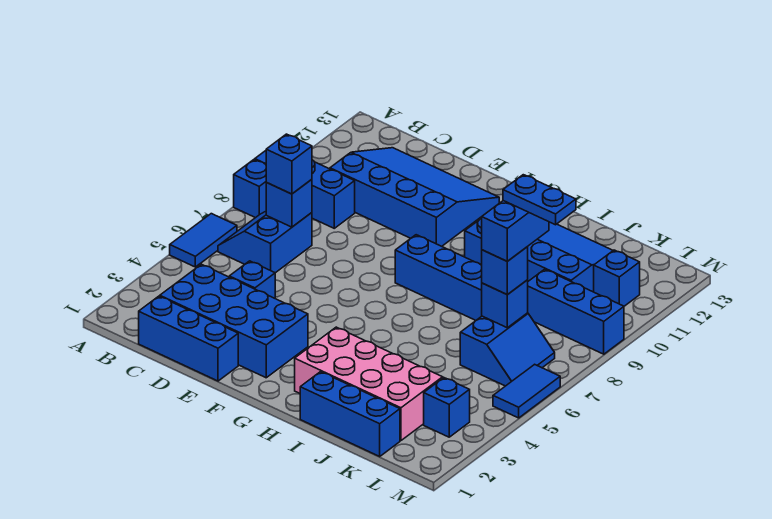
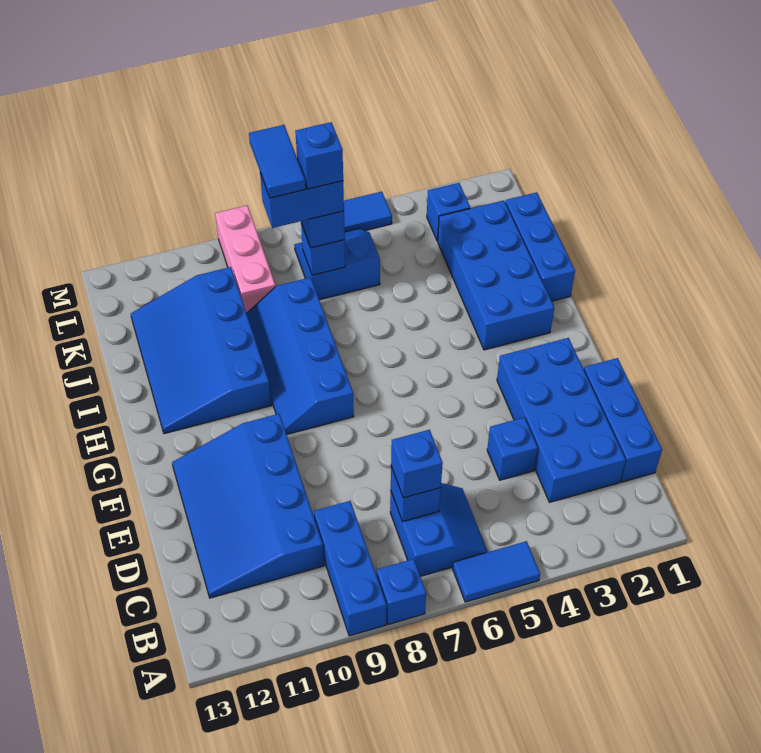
blue slope B6:C7 level 1 top C -> blue slope B6:C7 level 1 top 7
pink brick H2:K3 level 1 -> blue brick H2:K3 level 1
blue plate K8:L8 level 5 -> blue tile K8:L8 level 5
blue brick K9:M9 level 1 -> pink brick K9:M9 level 1
blue brick L11 level 1 -> blue brick K7 level 5

